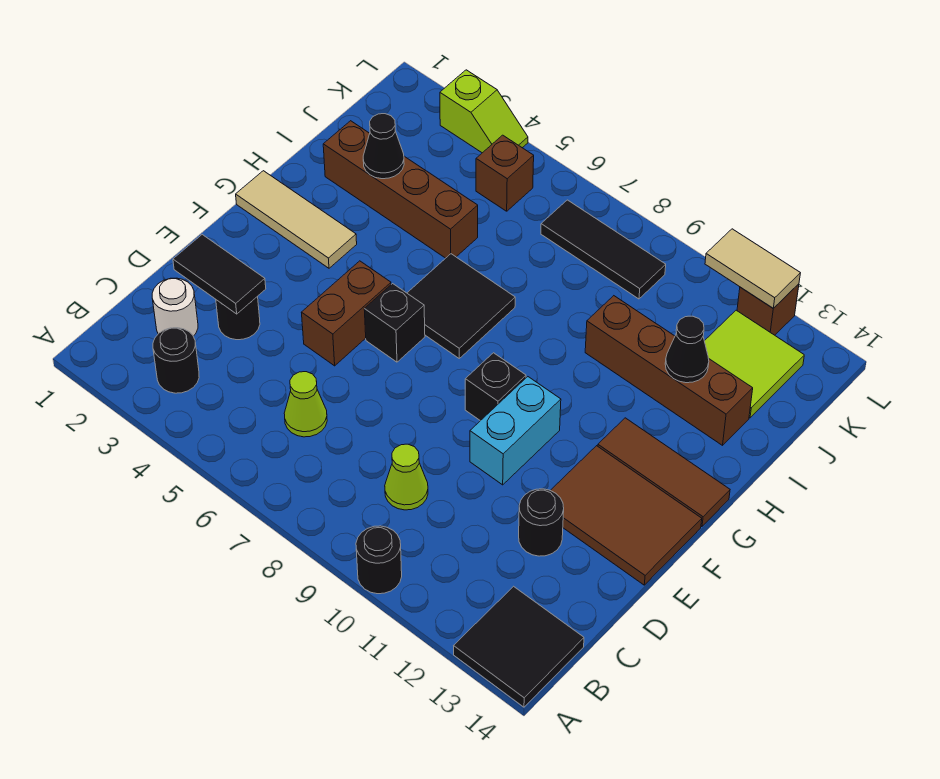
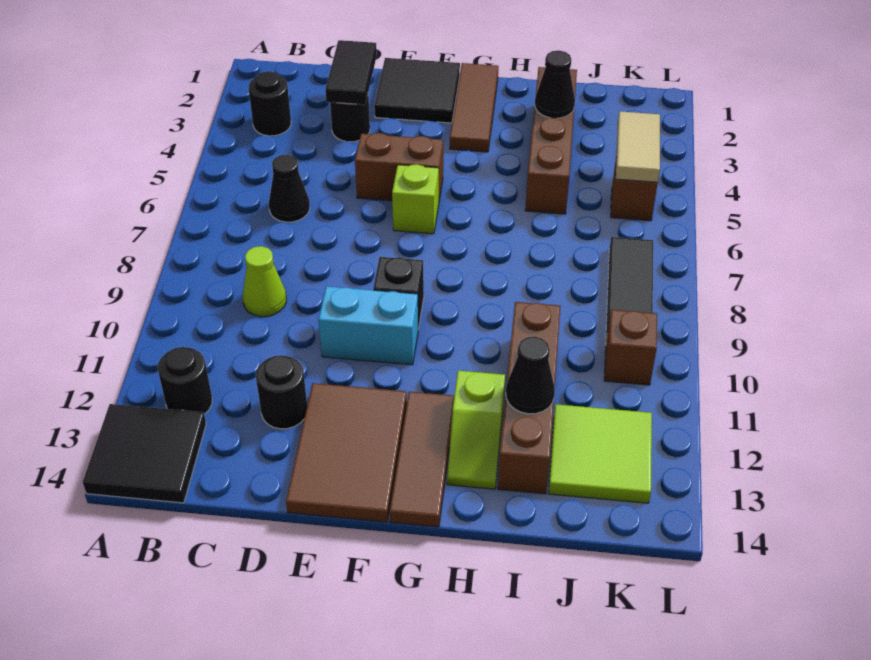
black round brick A10 level 1 -> black round brick B12 level 1
white round brick C2 level 1 -> none
lime cone C6 level 1 -> black cone C6 level 1
black brick F6 level 1 -> lime brick F6 level 1
tan tile G1:G3 level 1 -> brown tile G1:G3 level 1
black tile G6:H7 level 1 -> black tile E1:F2 level 1
lime slope L3:L4 level 1 top 3 -> lime slope H12:H13 level 1 top 12
tan tile L11:L12 level 2 -> tan tile K4:K5 level 2
brown brick L12 level 1 -> brown brick K10 level 1

